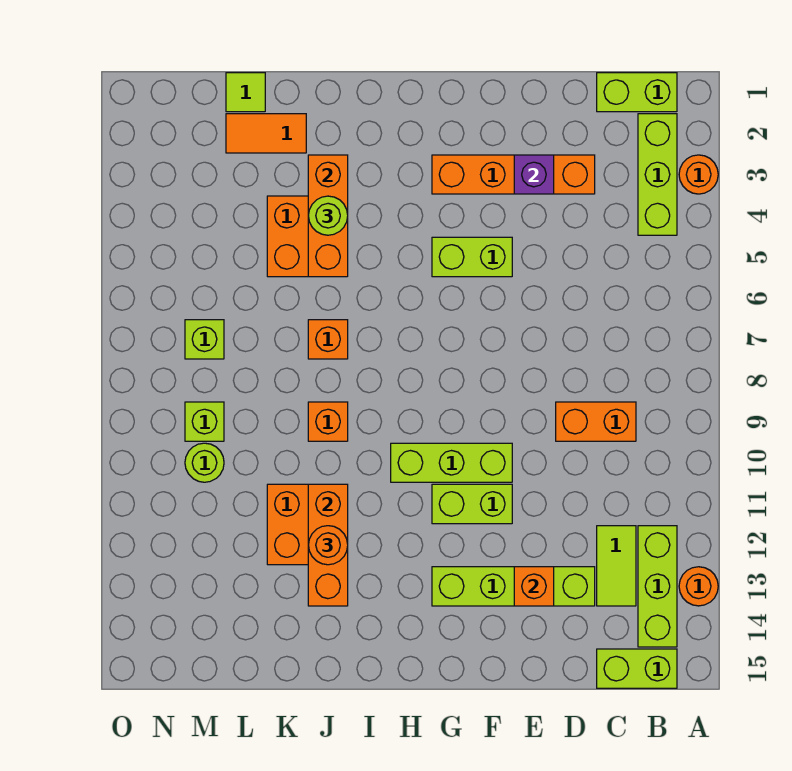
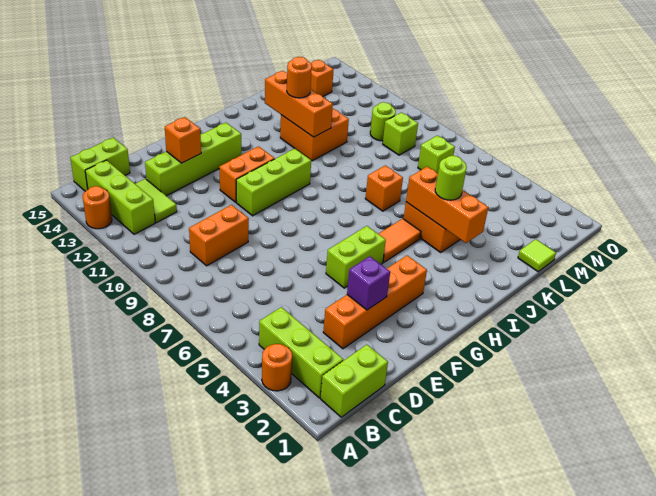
lime brick F11:G11 level 1 -> orange brick F11:G11 level 1
orange brick J9 level 1 -> orange brick M14 level 1
orange tile K2:L2 level 1 -> orange tile H5:I5 level 1

